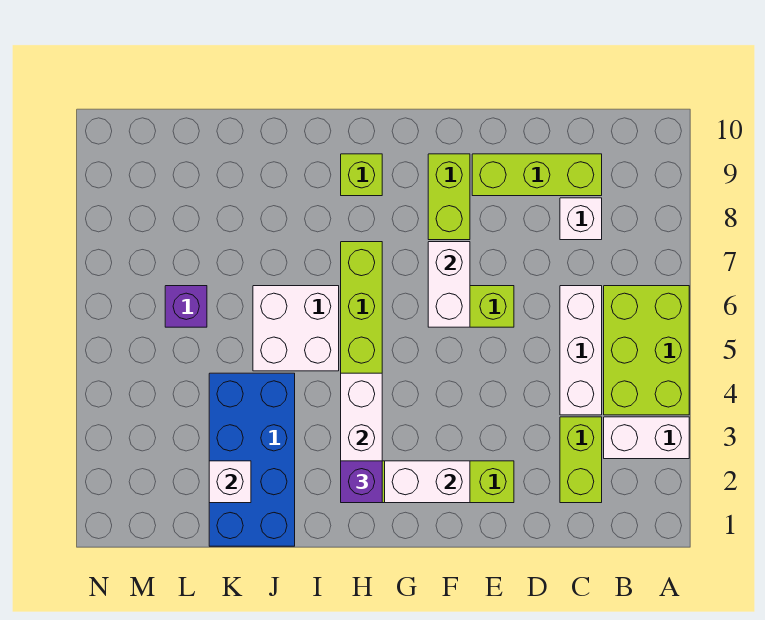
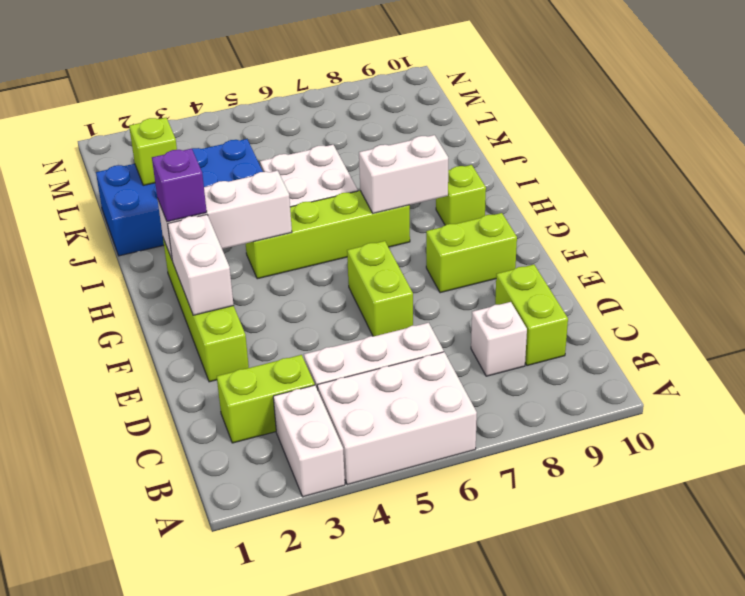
lime brick A4:B6 level 1 -> white brick A4:B6 level 1
lime brick C9:E9 level 1 -> lime brick C9:D9 level 1
white brick F6:F7 level 2 -> white brick H7:H8 level 2
white brick K2 level 2 -> lime brick K2 level 2
purple brick L6 level 1 -> none

